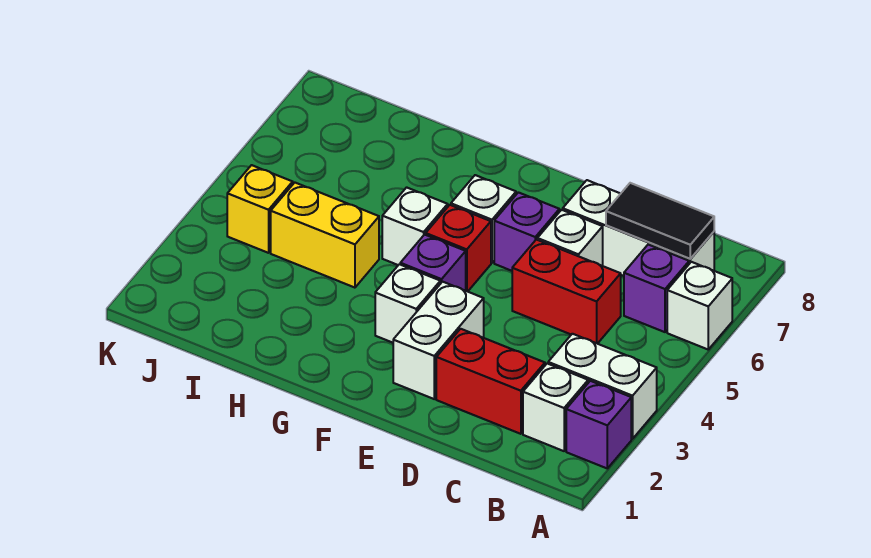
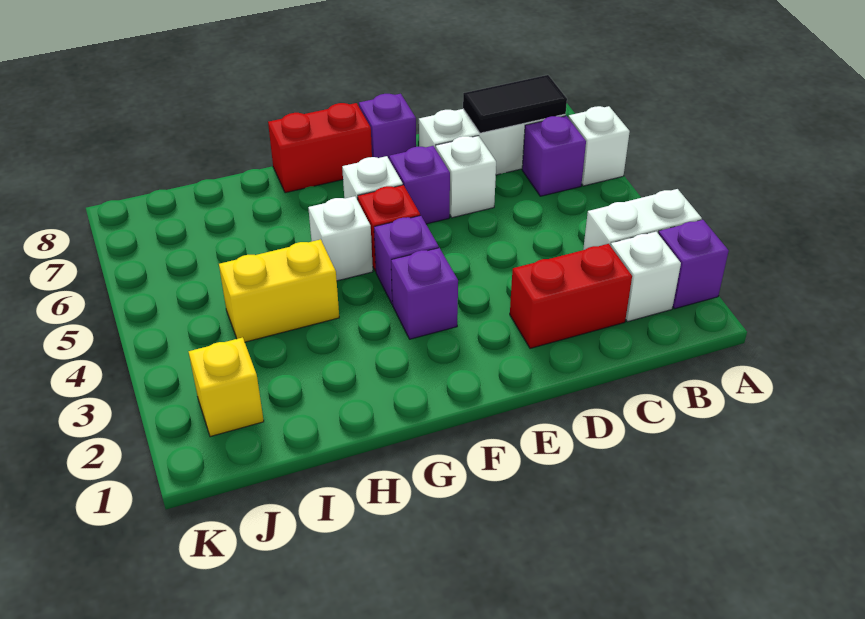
red brick C5:D5 level 1 -> red brick F8:G8 level 1
white brick E2:E3 level 1 -> none
none -> purple brick E8 level 1
white brick F3 level 1 -> purple brick F3 level 1
yellow brick J4 level 1 -> yellow brick J2 level 1

